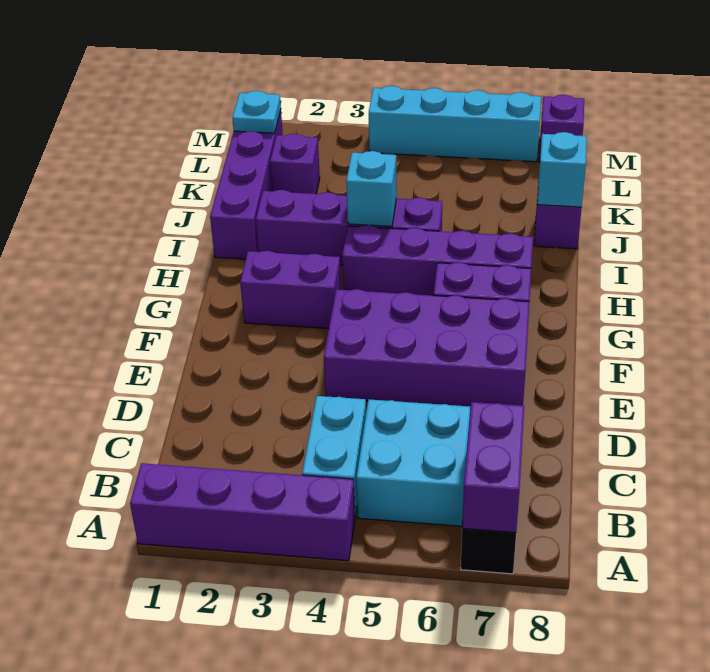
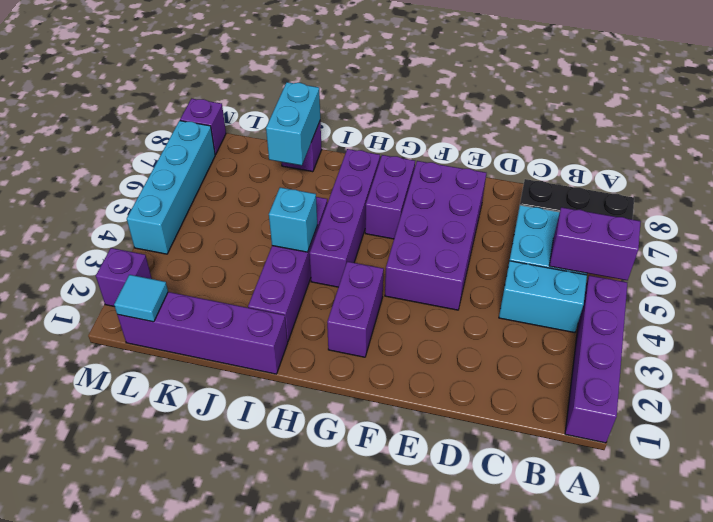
purple brick A7:B7 level 2 -> purple brick A5:B5 level 2
cyan brick J8 level 2 -> cyan brick J7:J8 level 2
purple brick K2 level 1 -> purple brick M2 level 1
cyan plate L1 level 2 -> cyan tile L1 level 2

